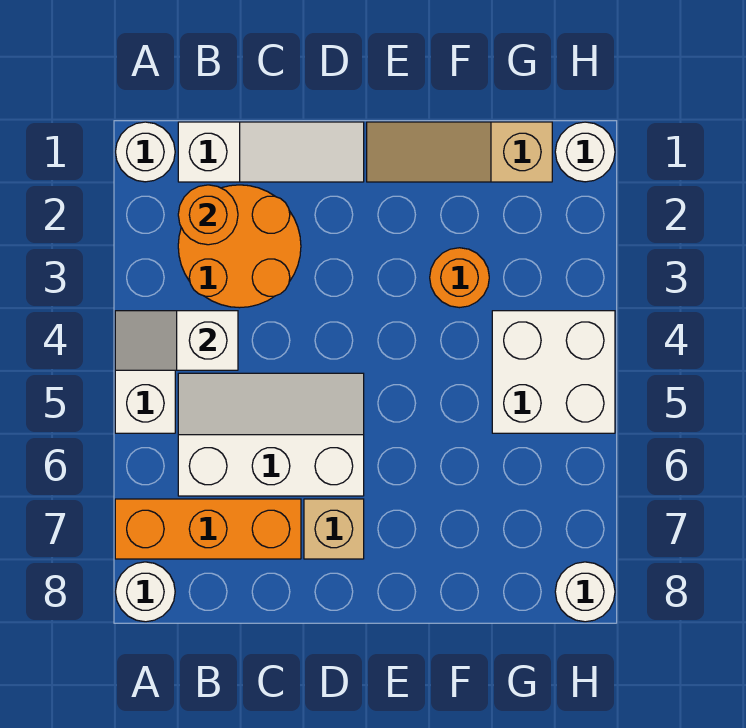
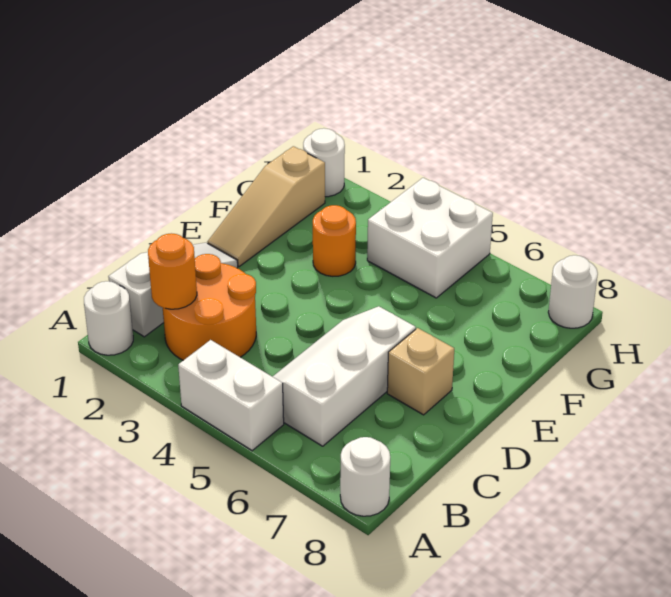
white slope A4:B4 level 2 top B -> none
orange brick A7:C7 level 1 -> none

